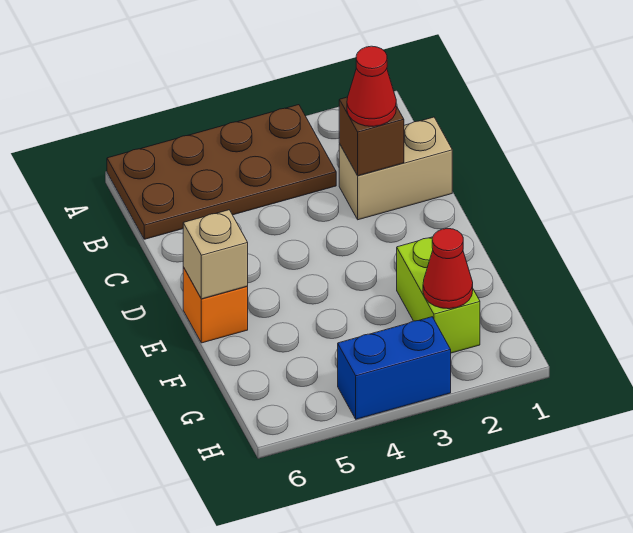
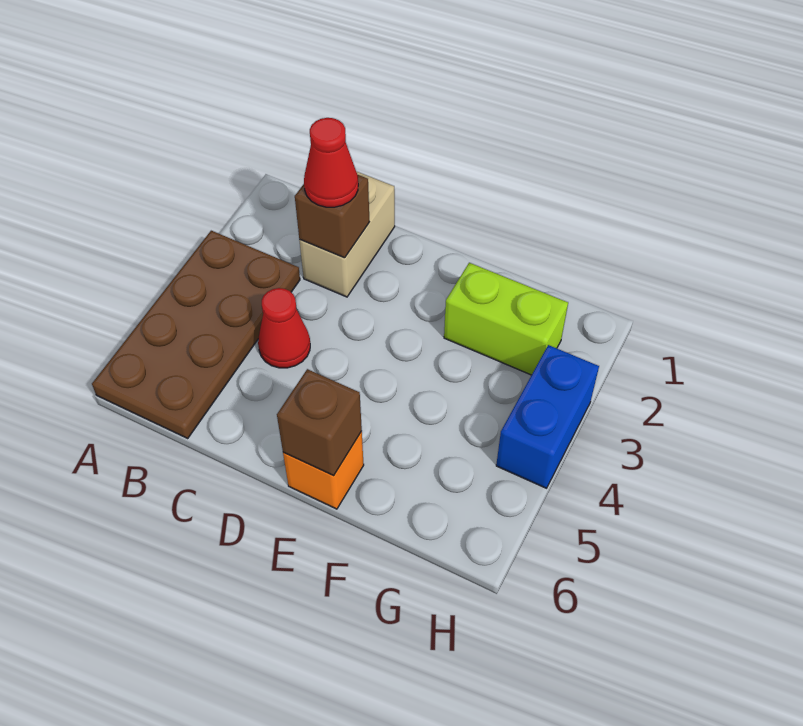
tan brick E6 level 2 -> brown brick E6 level 2
red cone G2 level 2 -> red cone C4 level 1

